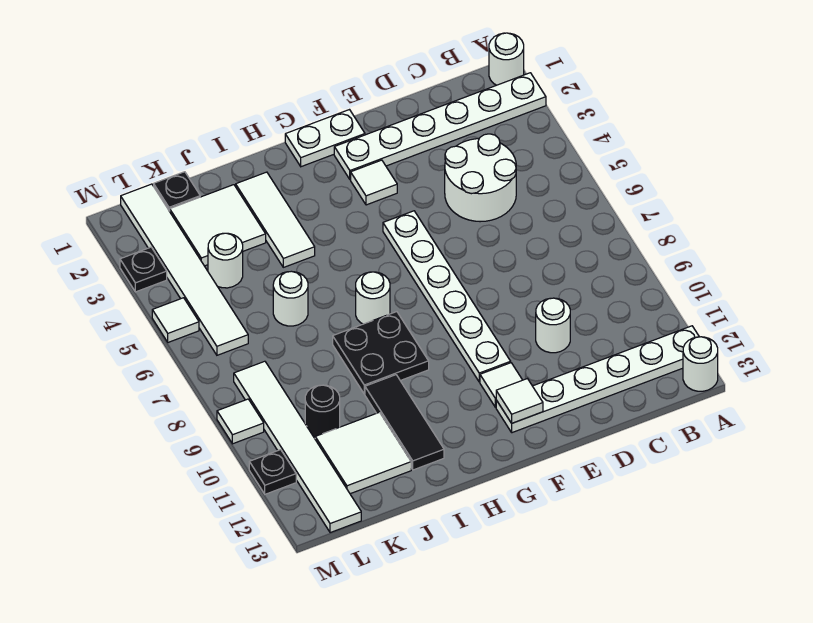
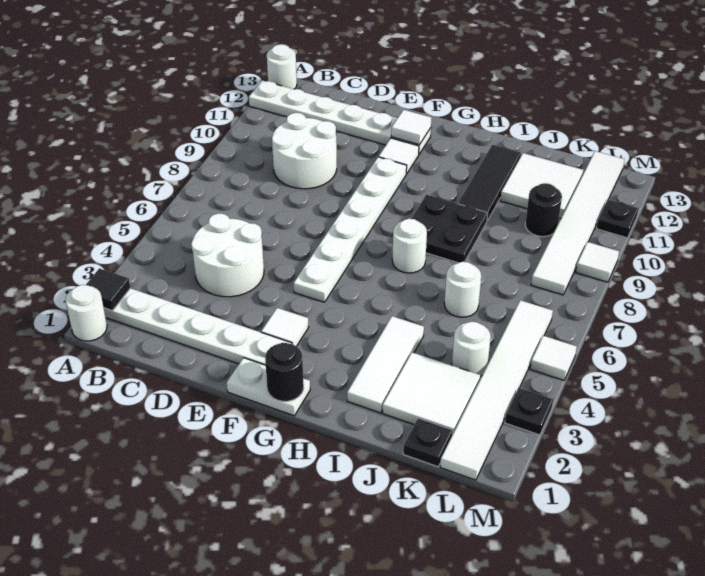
none -> black tile A2 level 2
white round brick D10 level 1 -> white round brick C9:D10 level 1
none -> black round brick G1 level 2

